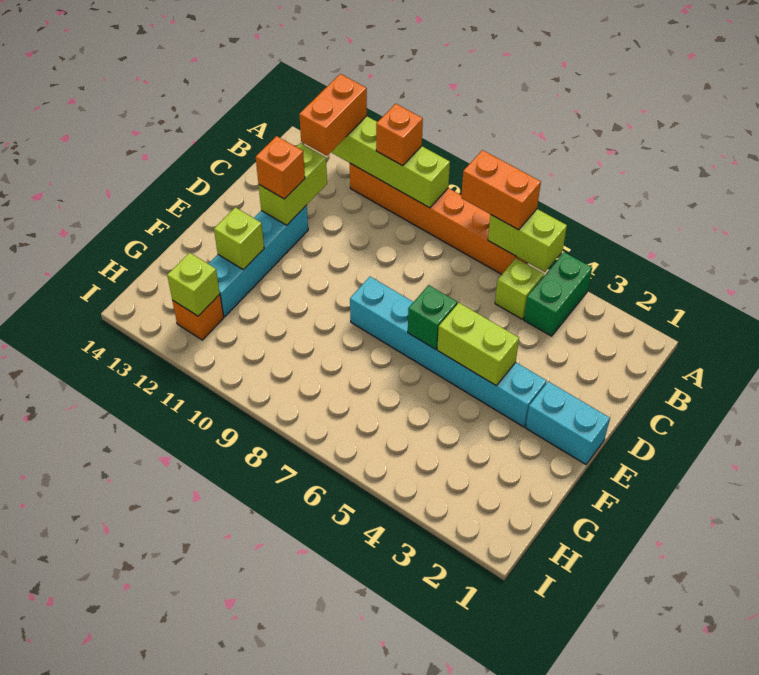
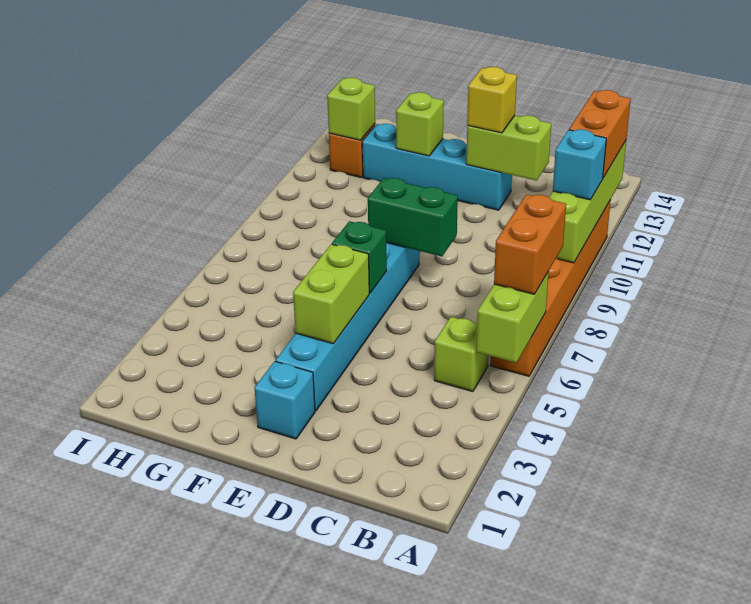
green brick A4:B4 level 1 -> green brick D8:E8 level 2
orange brick A10 level 3 -> cyan brick A10 level 3
orange brick A12:B12 level 3 -> orange brick A11:A12 level 3
orange brick D12 level 3 -> yellow brick D12 level 3
cyan brick E1:E2 level 1 -> cyan brick E2 level 1

